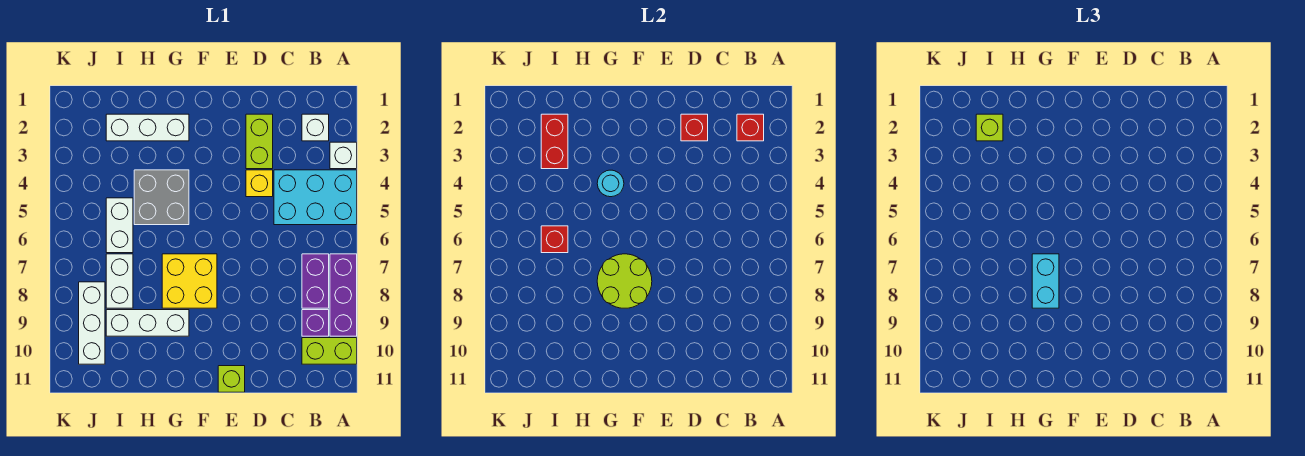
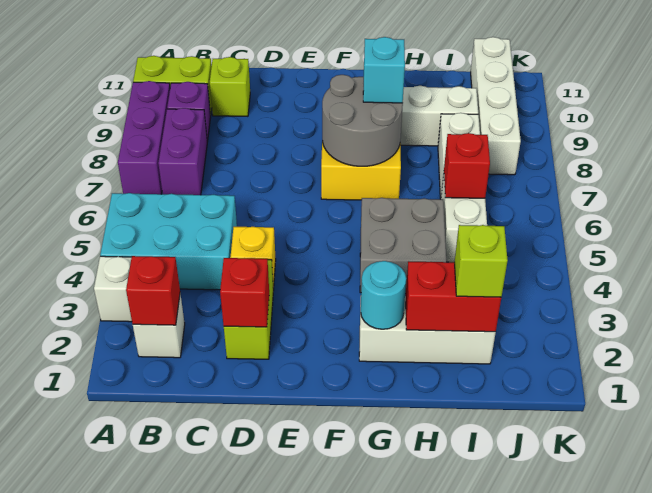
lime brick E11 level 1 -> lime brick C10 level 1
lime round brick F7:G8 level 2 -> grey round brick F7:G8 level 2
cyan round brick G4 level 2 -> cyan round brick G2 level 2
cyan brick G7:G8 level 3 -> cyan brick G8 level 3
red brick I2:I3 level 2 -> red brick H2:I2 level 2
white brick J8:J10 level 1 -> white brick J8:J11 level 1

